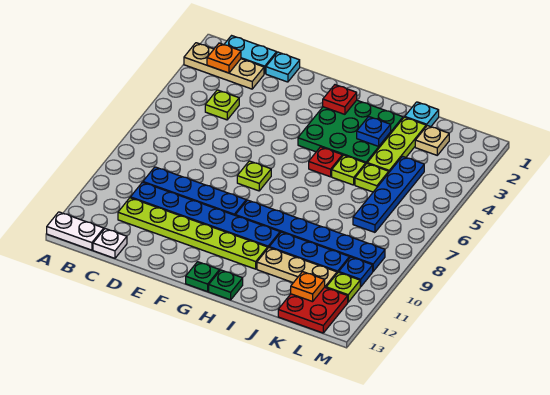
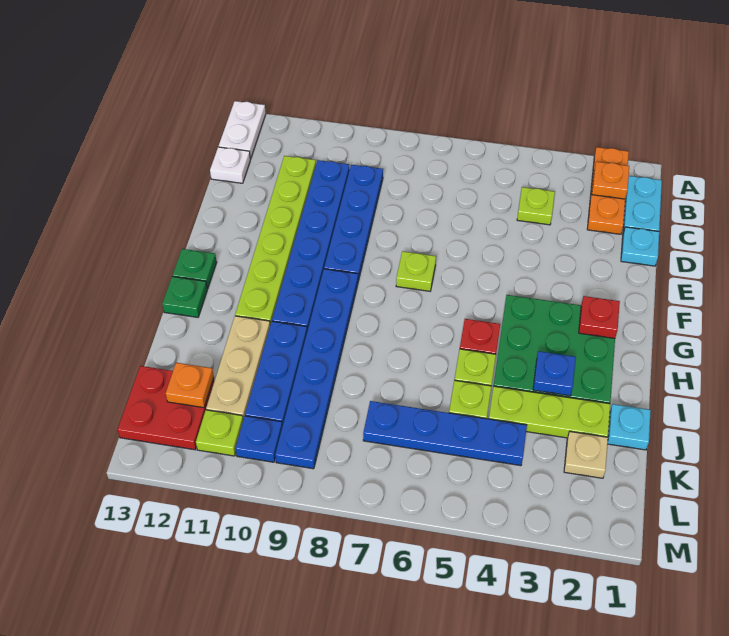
tan plate A2:C2 level 1 -> orange plate A2:C2 level 1

